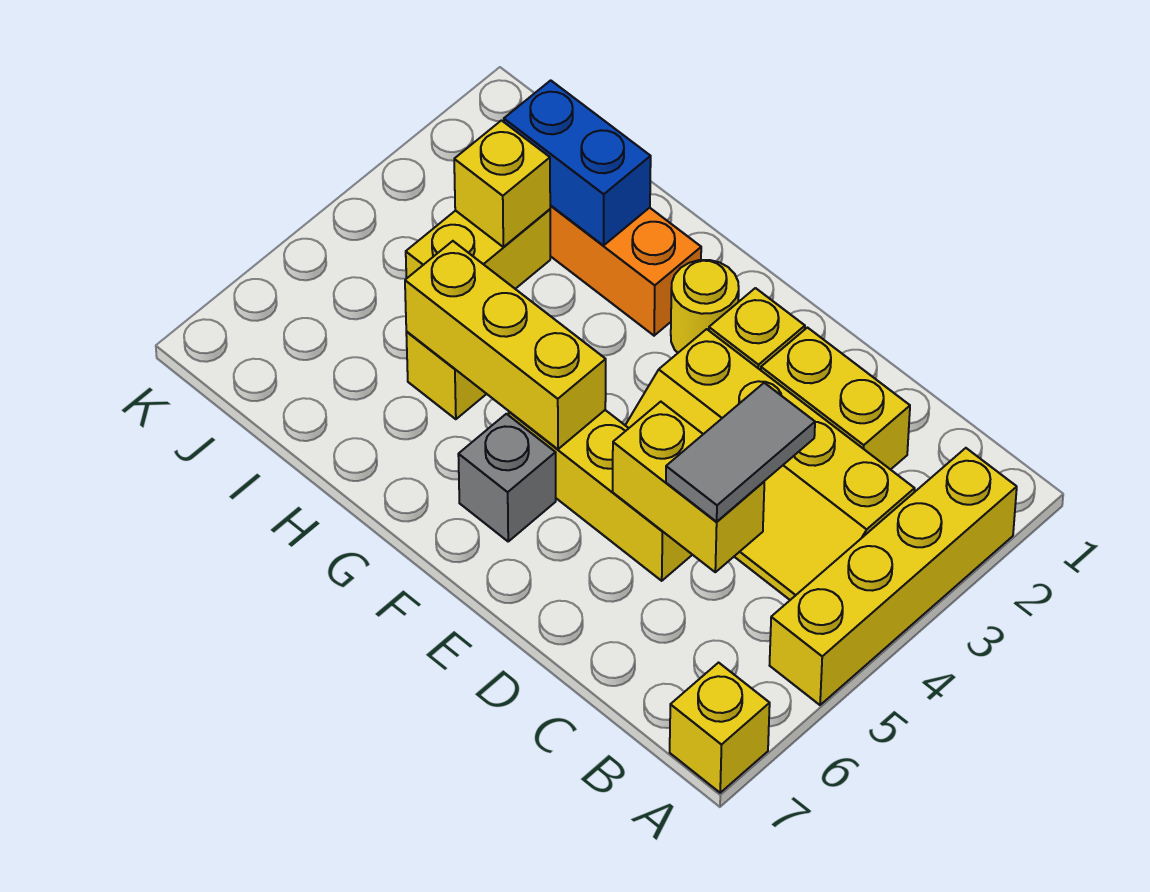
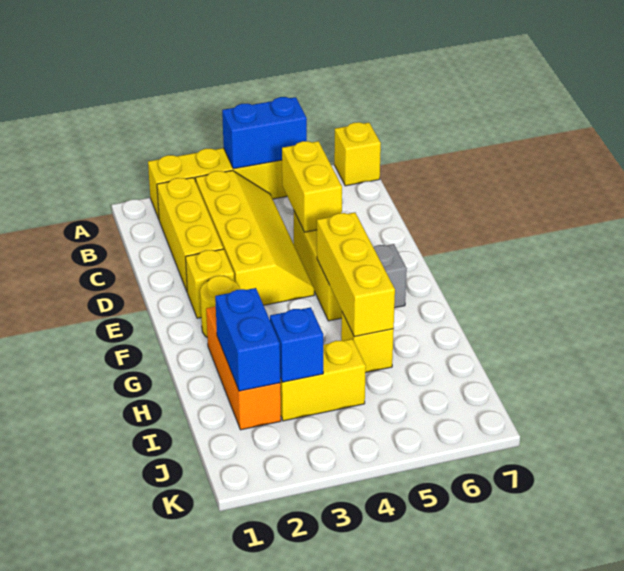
none -> blue brick A4:A5 level 2
yellow brick C2:D2 level 1 -> yellow brick B2:D2 level 1
grey tile C4:C5 level 3 -> none
yellow brick I3 level 2 -> blue brick I3 level 2

